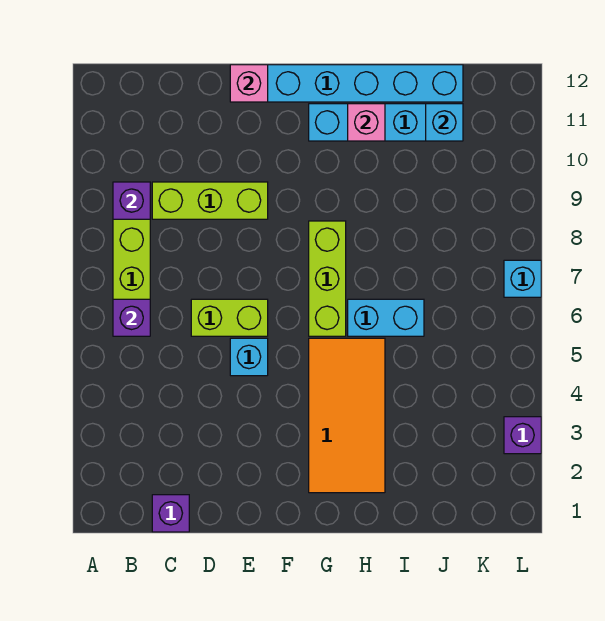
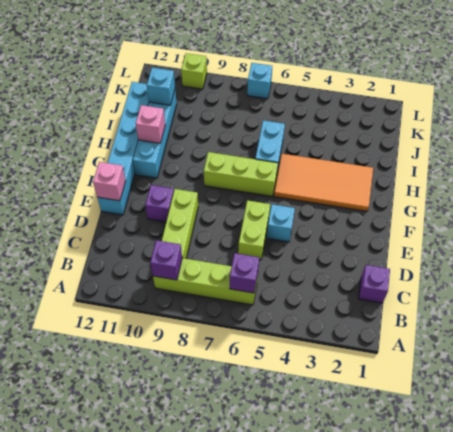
purple brick L3 level 1 -> purple brick E10 level 1
none -> lime brick L10 level 1

